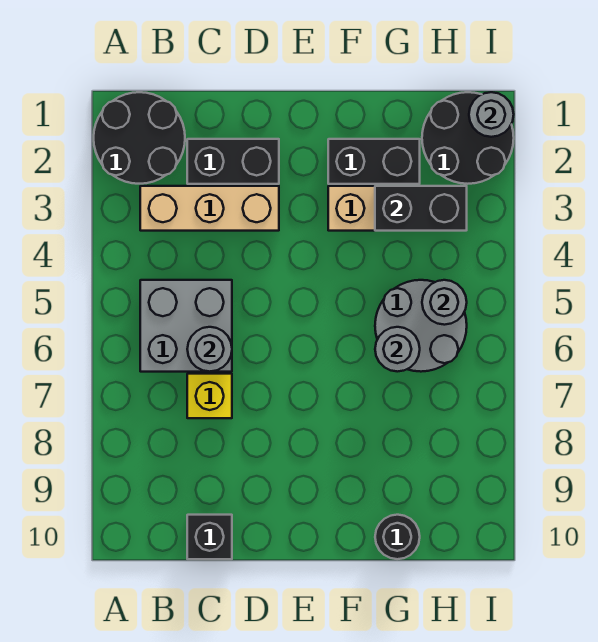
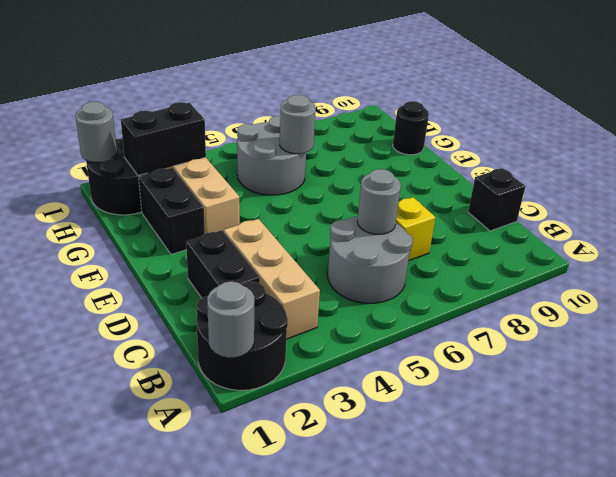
grey brick B5:C6 level 1 -> grey round brick B5:C6 level 1
black brick G3:H3 level 2 -> black brick H2:H3 level 2
grey round brick H5 level 2 -> grey round brick A1 level 2

